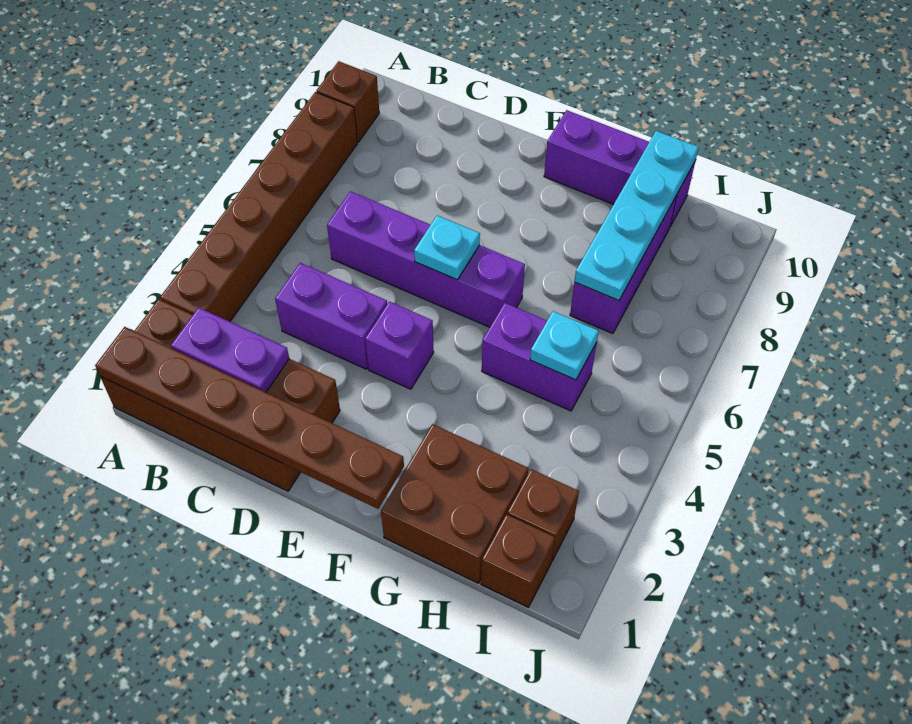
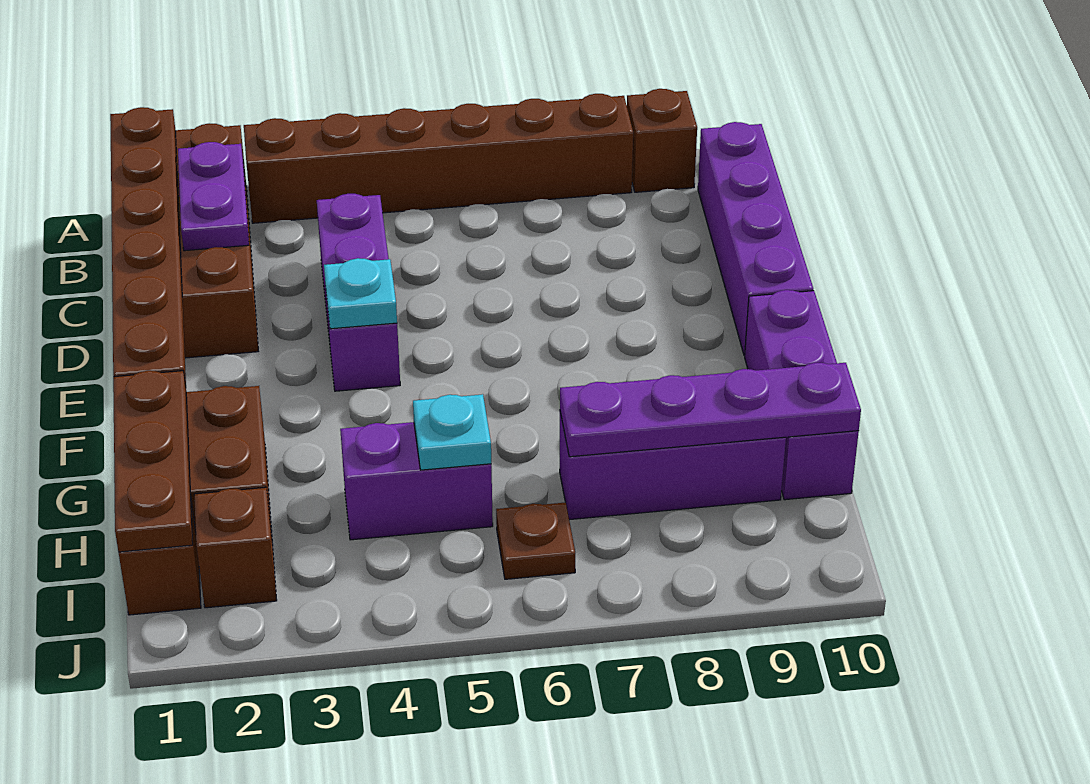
purple brick C6:F6 level 1 -> purple brick B10:E10 level 1
cyan plate E6 level 2 -> cyan plate E4 level 2
none -> brown plate G1:I1 level 2
purple brick G5:H5 level 1 -> purple brick H4:H5 level 1
cyan plate H7:H10 level 2 -> purple plate H7:H10 level 2
none -> brown plate I6 level 1

